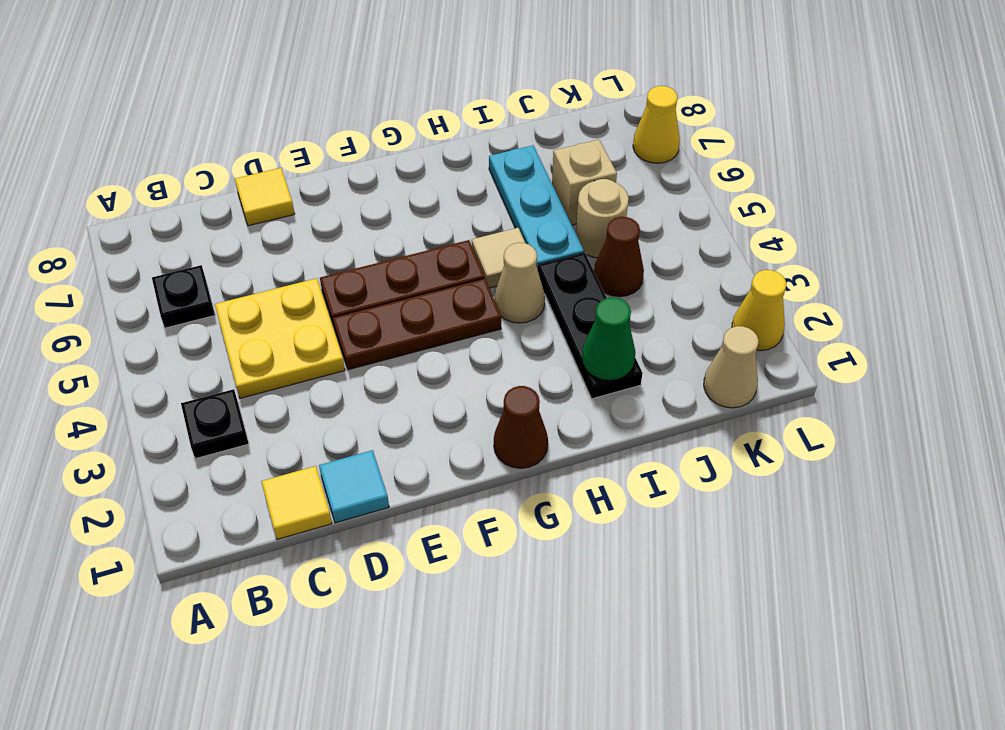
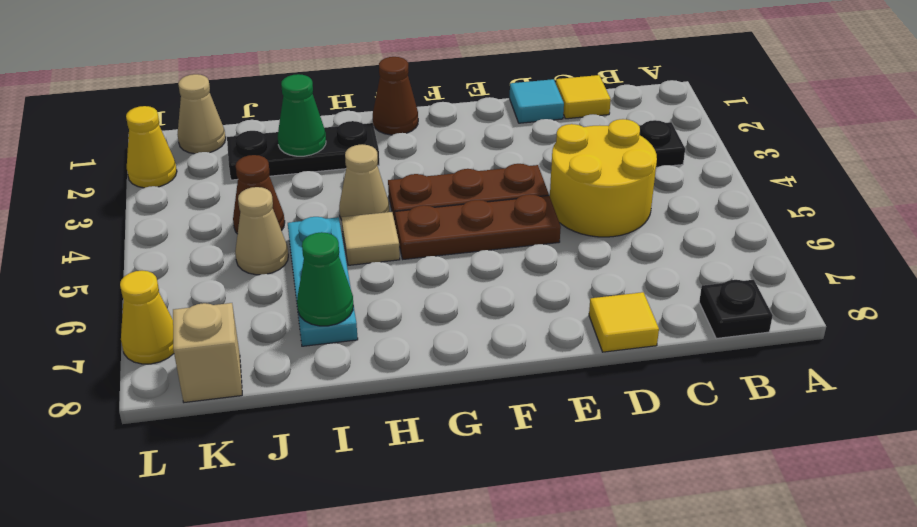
black plate B6 level 1 -> black plate B8 level 1
yellow plate C4:D5 level 1 -> yellow round brick C4:D5 level 1
black plate I2:I4 level 1 -> black plate H2:J2 level 1
none -> green cone I7 level 2
tan round brick J5 level 1 -> tan cone J5 level 1
tan brick J6 level 1 -> tan brick K8 level 1

